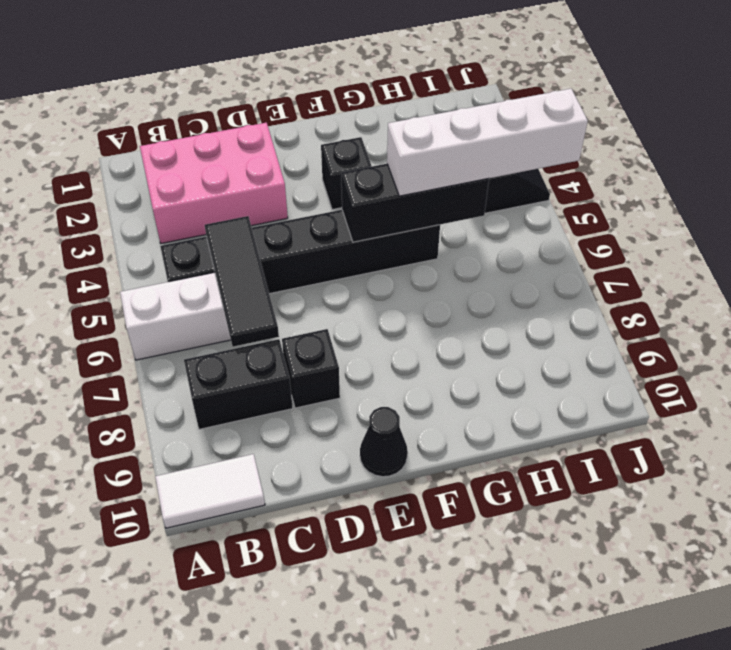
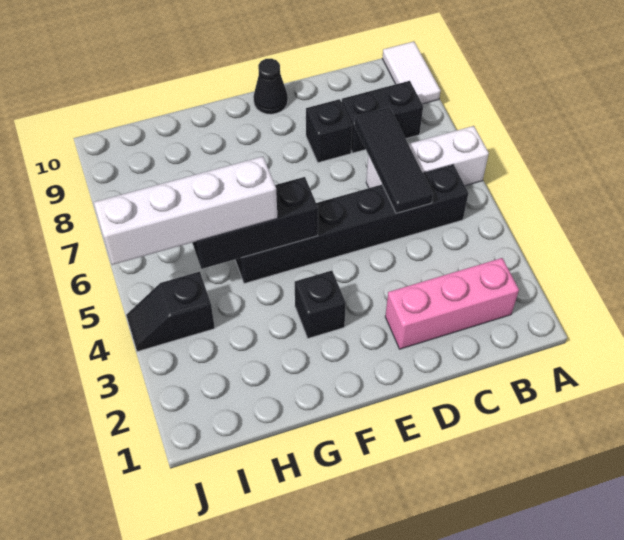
white tile A10:B10 level 1 -> white tile A9:A10 level 1
pink brick B2:D3 level 1 -> pink brick B2:D2 level 1

